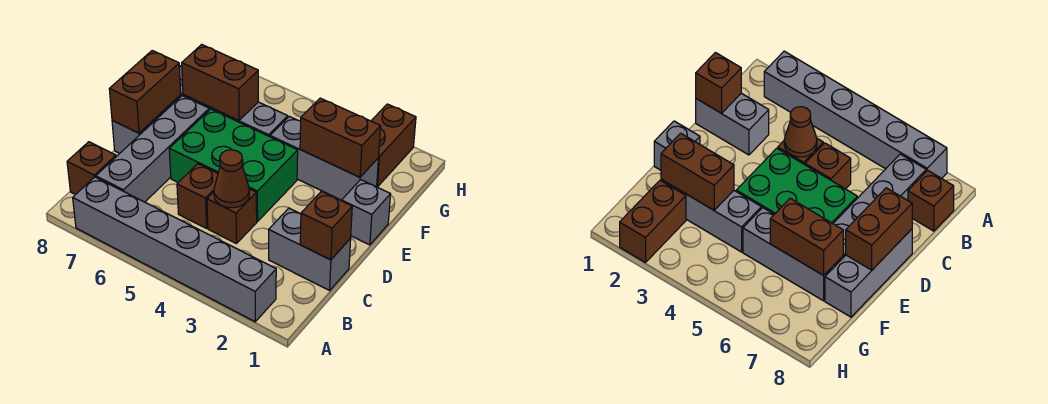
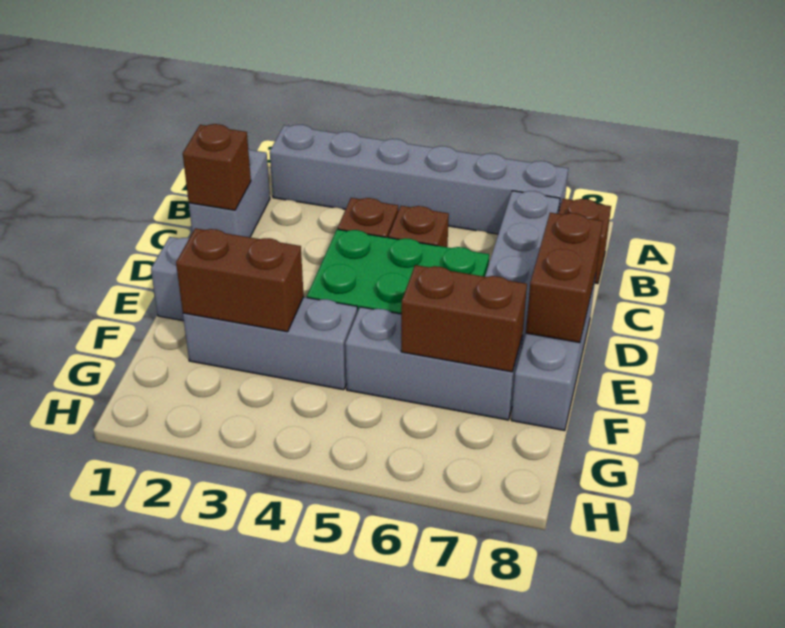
grey brick C1:C2 level 1 -> grey brick B1:C1 level 1
brown cone C4 level 2 -> none
brown brick G2:H2 level 1 -> none

